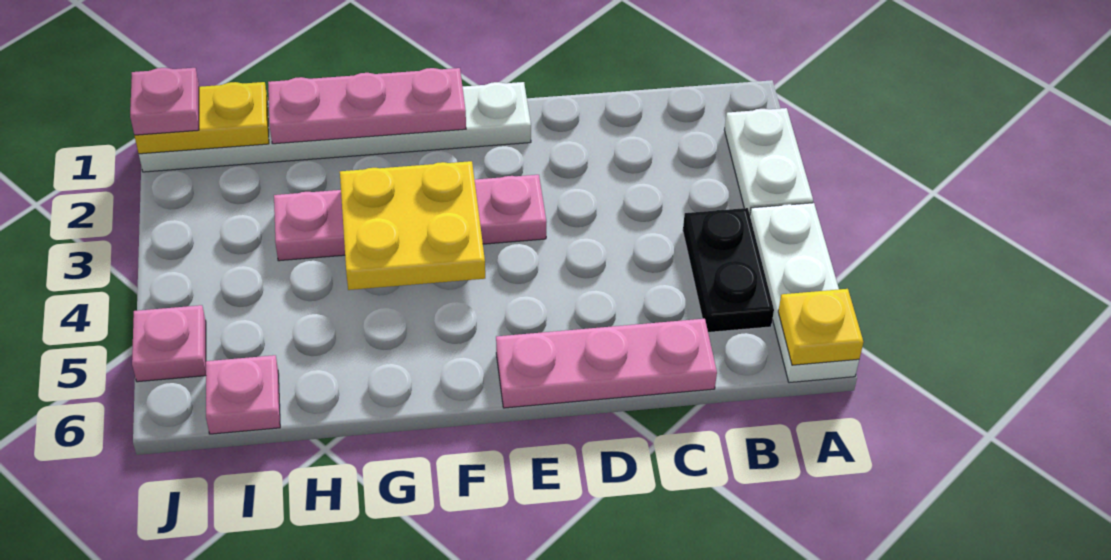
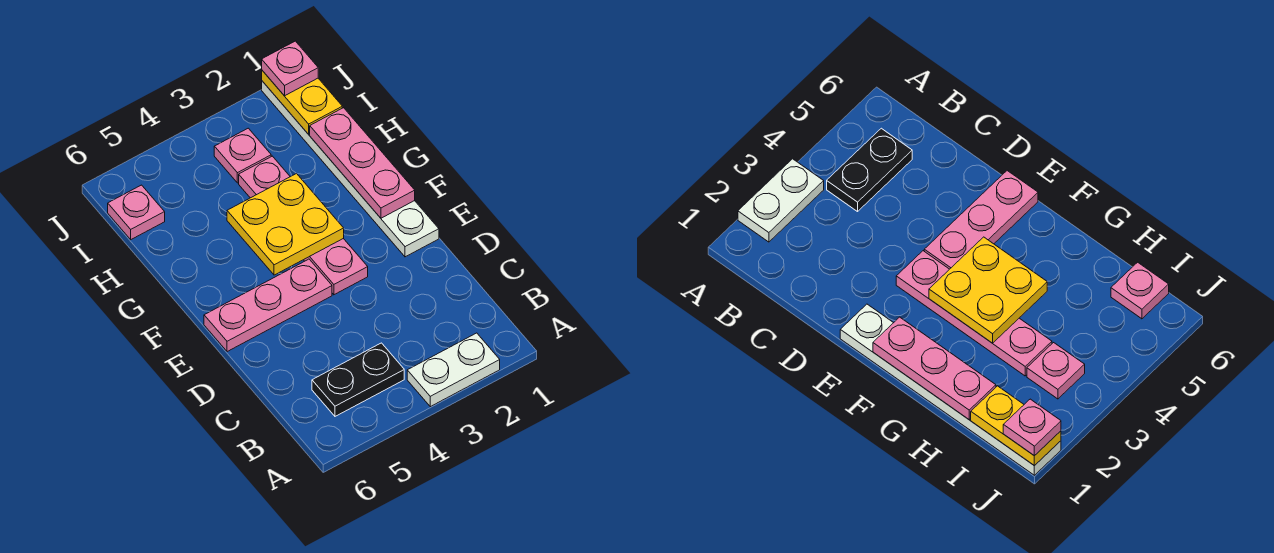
white plate A4:A6 level 1 -> none
yellow plate A6 level 2 -> none
pink plate C6:E6 level 1 -> pink plate E4:E6 level 1
pink plate J5 level 1 -> pink plate I3 level 1

